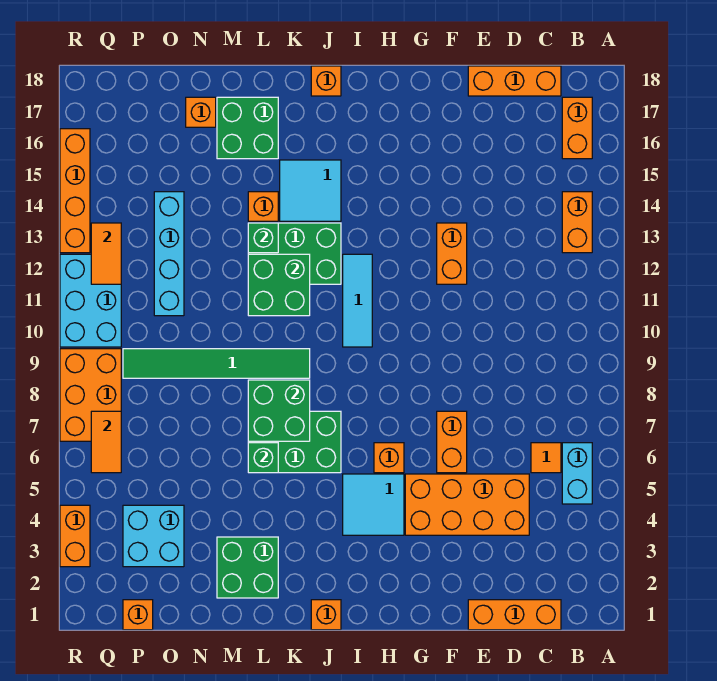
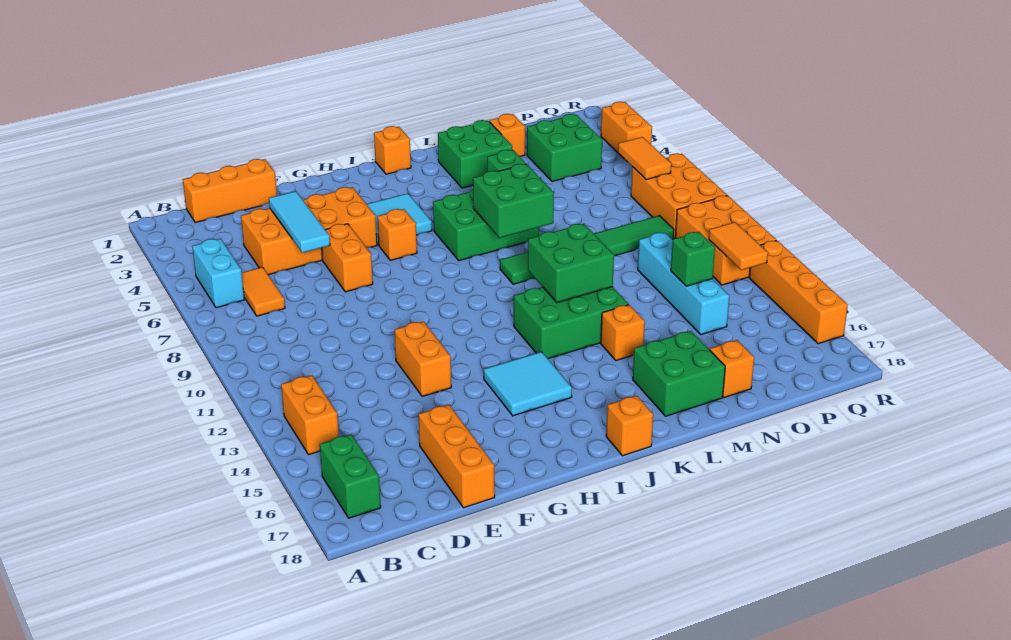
orange brick B16:B17 level 1 -> green brick B16:B17 level 1
orange tile C6 level 1 -> orange tile C6:C7 level 1
orange brick C18:E18 level 1 -> orange brick E16:E18 level 1
cyan tile I10:I12 level 1 -> cyan tile E4:E6 level 2
cyan tile J14:K15 level 1 -> cyan tile H14:I15 level 1
green brick L13 level 2 -> green brick O13 level 2
cyan brick O3:P4 level 1 -> green brick O3:P4 level 1
orange brick P1 level 1 -> orange brick N2 level 1
cyan brick Q10:R12 level 1 -> orange brick Q10:R12 level 1

